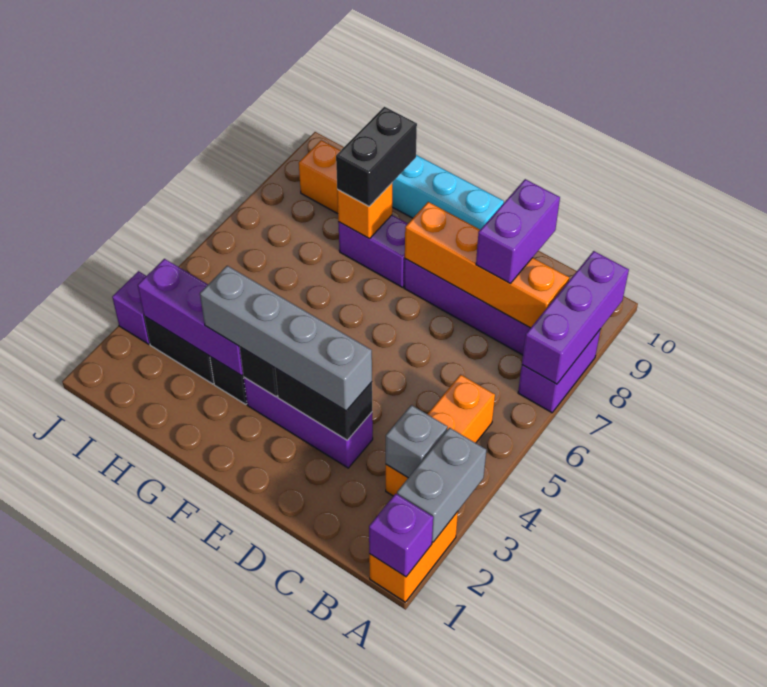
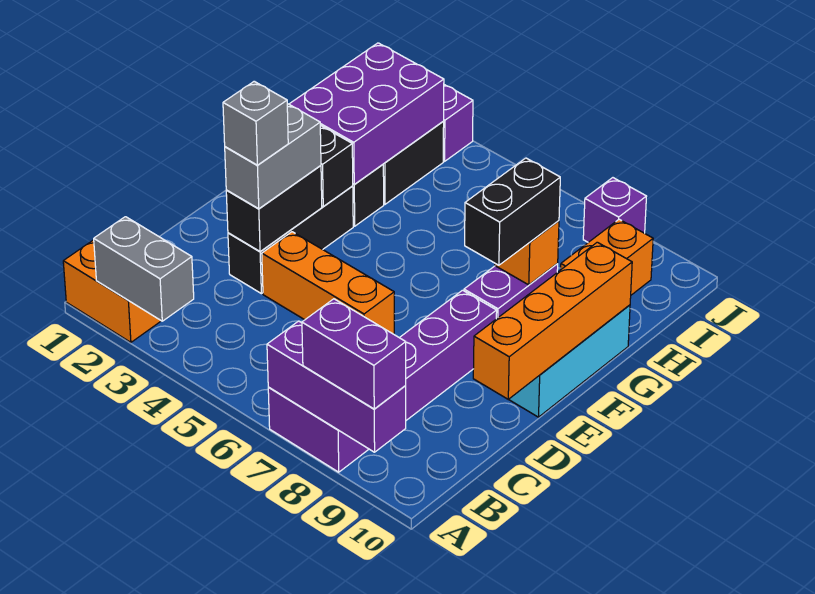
purple brick A1 level 2 -> purple brick J8 level 1
orange brick B3:B5 level 1 -> orange brick D4:D6 level 1
grey brick B3 level 2 -> grey brick D3 level 4
orange brick B8:E8 level 2 -> orange brick D10:G10 level 2
purple brick C8:C9 level 3 -> purple brick A8:A9 level 3
purple brick D3:F3 level 1 -> black brick D3:F3 level 1
grey brick D3:G3 level 3 -> grey brick D3:E3 level 3
purple brick G3:I3 level 2 -> purple brick G2:I3 level 2
black brick G8:G9 level 3 -> black brick F8:G8 level 3

